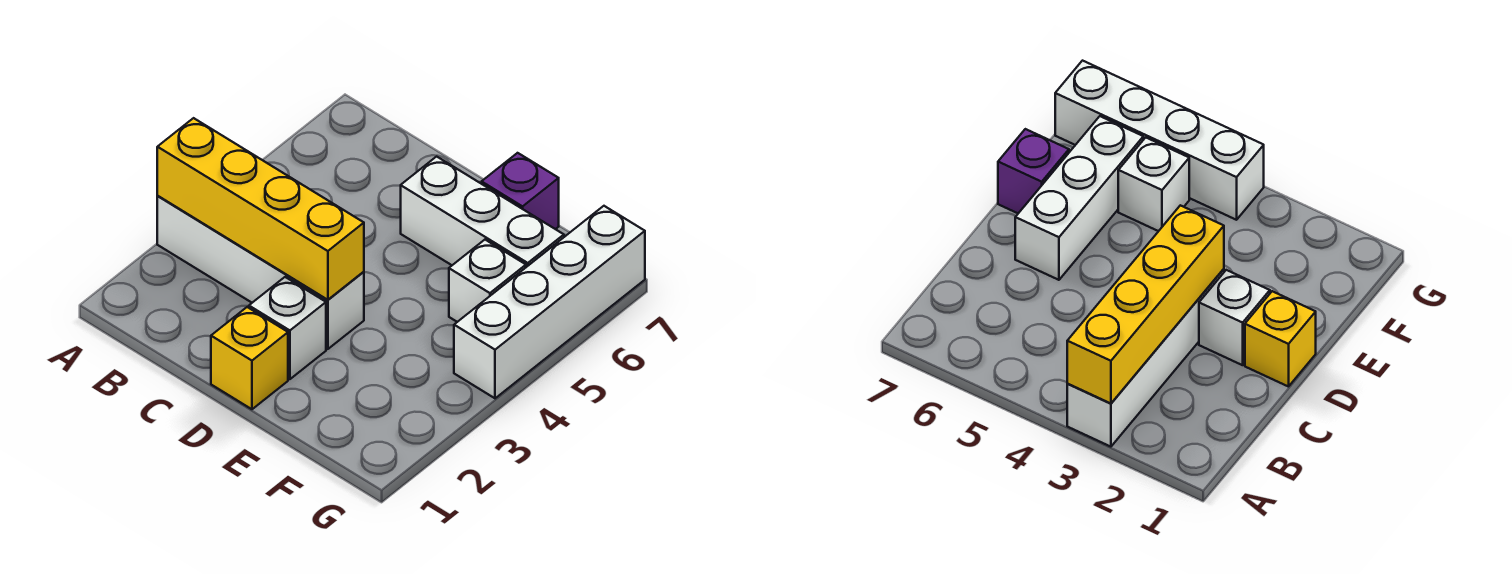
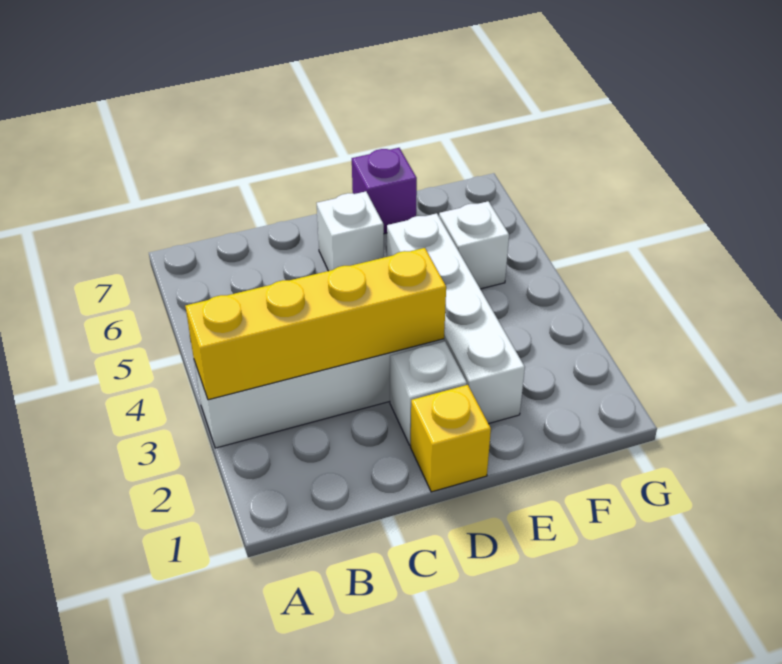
white brick D6:F6 level 1 -> white brick D6 level 1
white brick G4:G7 level 1 -> white brick E2:E5 level 1

